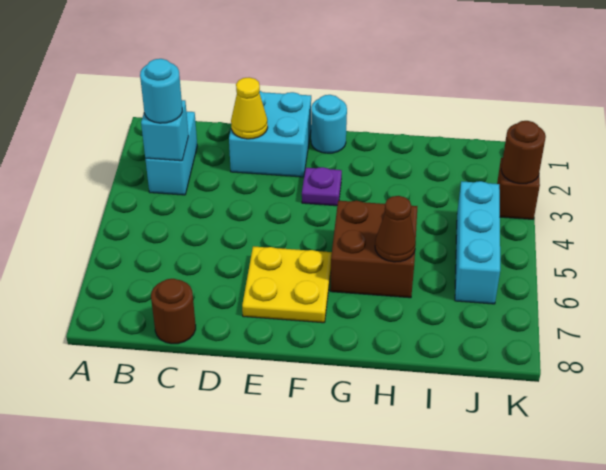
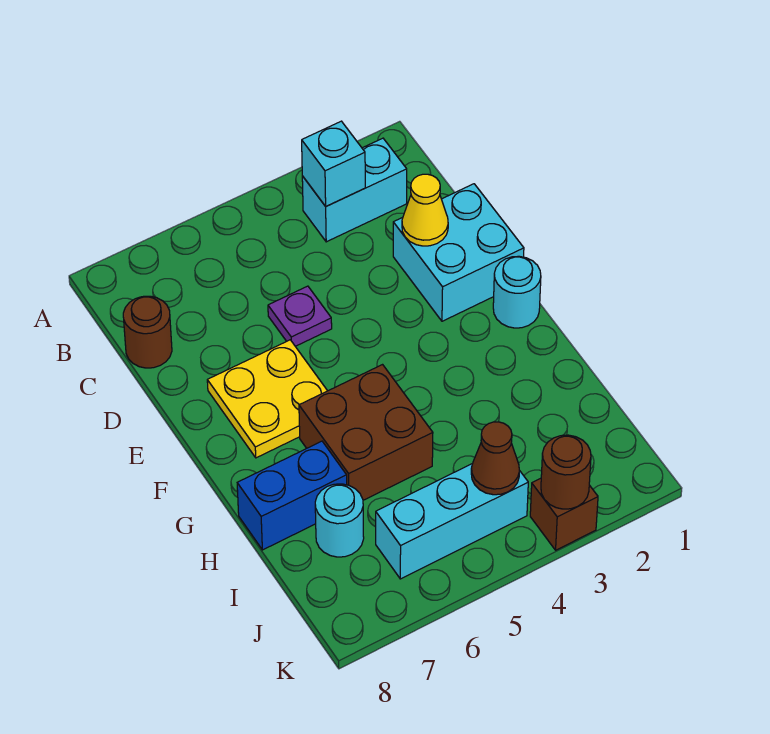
cyan round brick B3 level 3 -> cyan round brick I7 level 1
purple plate F3 level 1 -> purple plate D5 level 1
brown cone H6 level 2 -> brown cone J4 level 2
none -> blue brick H7:H8 level 1

